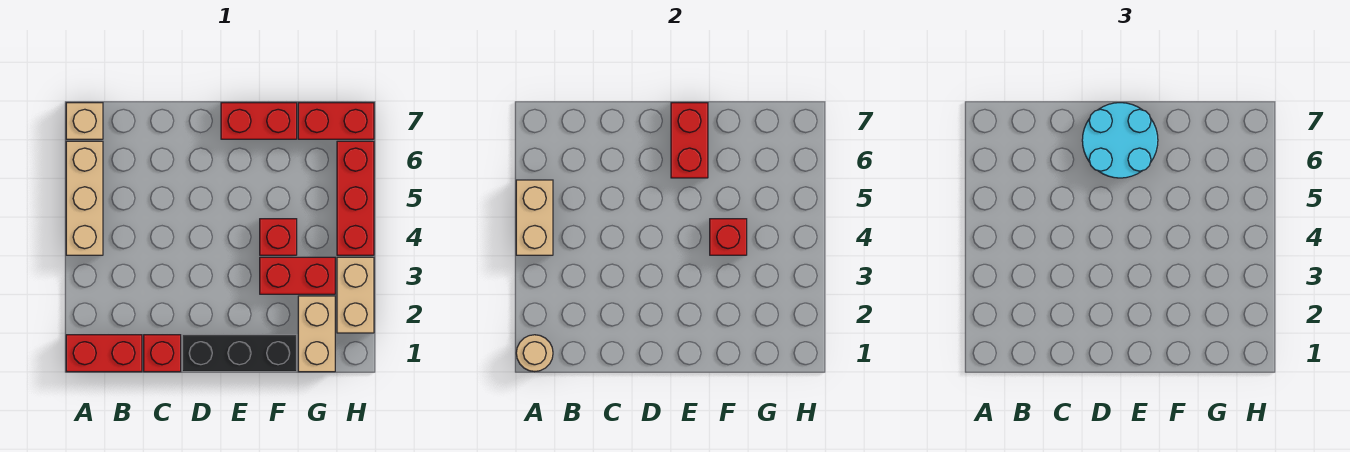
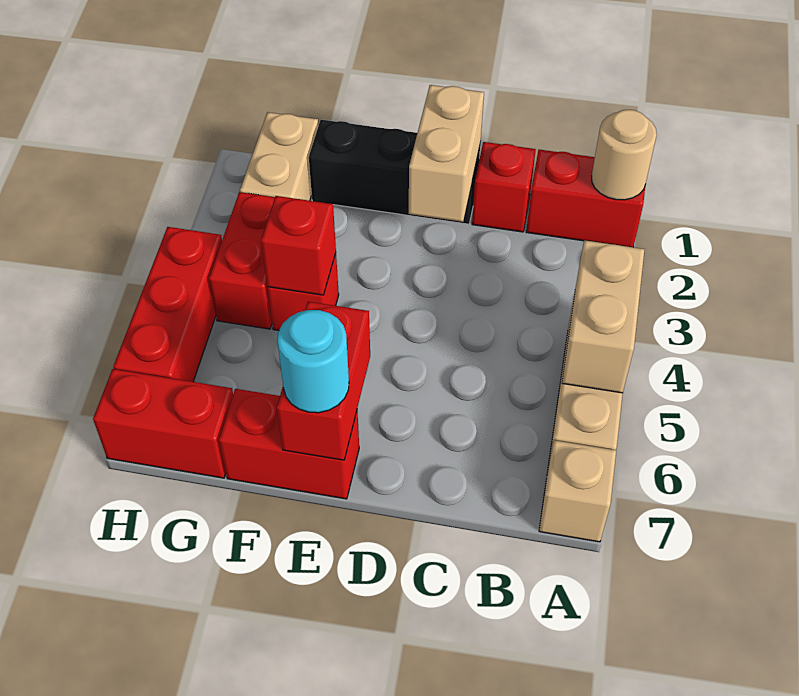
cyan round brick D6:E7 level 3 -> cyan round brick E7 level 3
red brick F3:G3 level 1 -> red brick G3:G4 level 1
tan brick H2:H3 level 1 -> tan brick D1:D2 level 2

